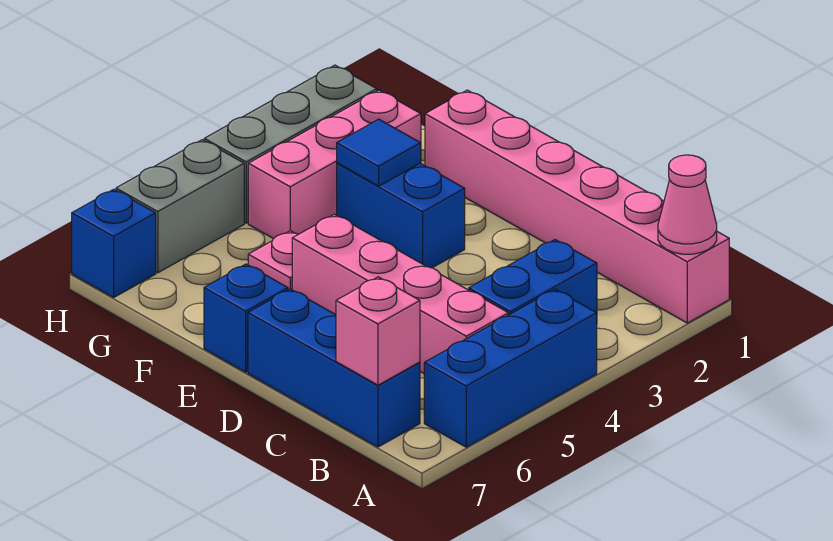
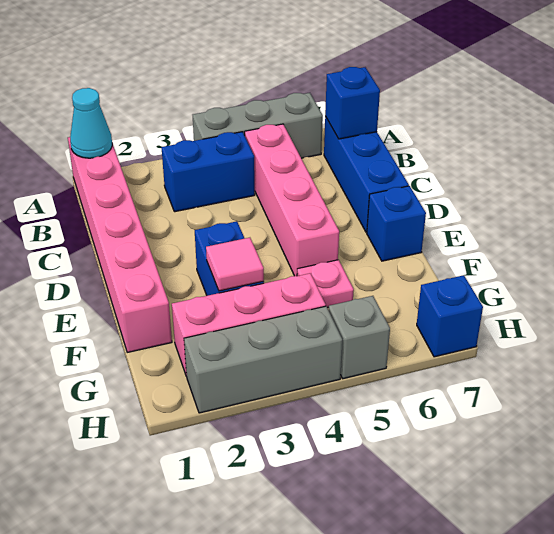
pink cone A1 level 2 -> cyan cone A1 level 2
blue brick A4:A6 level 1 -> grey brick A4:A6 level 1
pink brick B7 level 2 -> blue brick B7 level 2
blue tile F3 level 2 -> pink tile F3 level 2
grey brick H5:H6 level 1 -> grey brick H5 level 1

